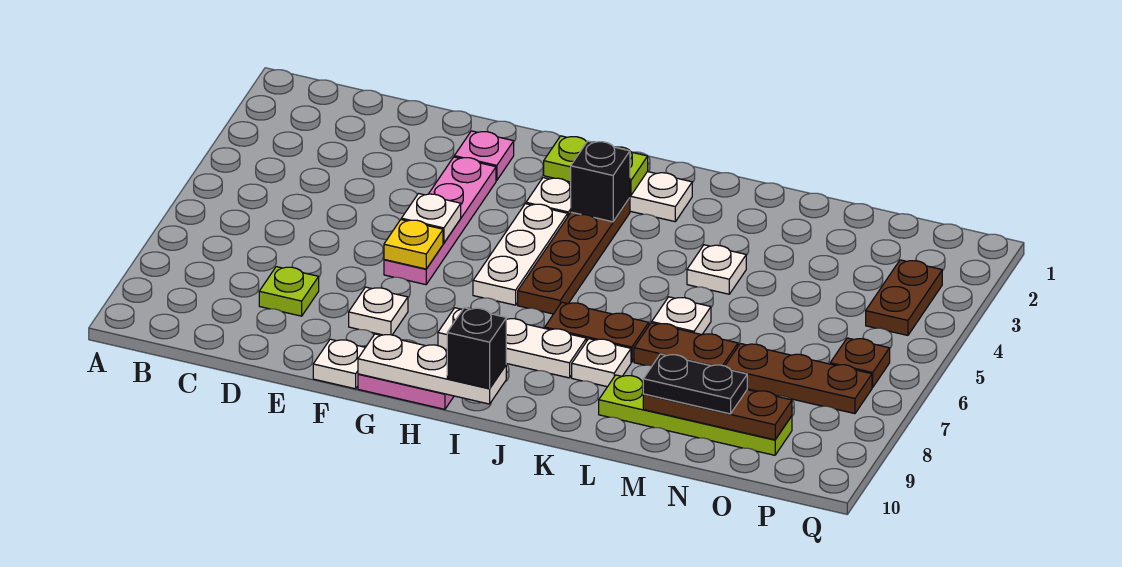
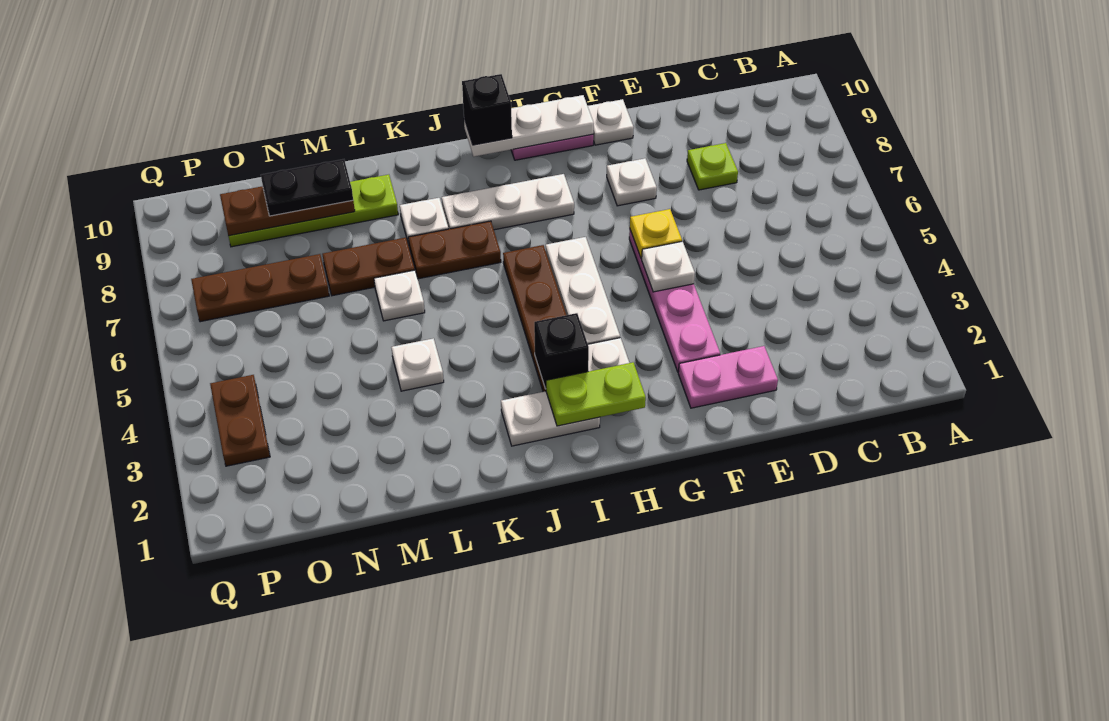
pink plate F2 level 1 -> pink plate E2:F2 level 1
brown plate P6 level 1 -> none

